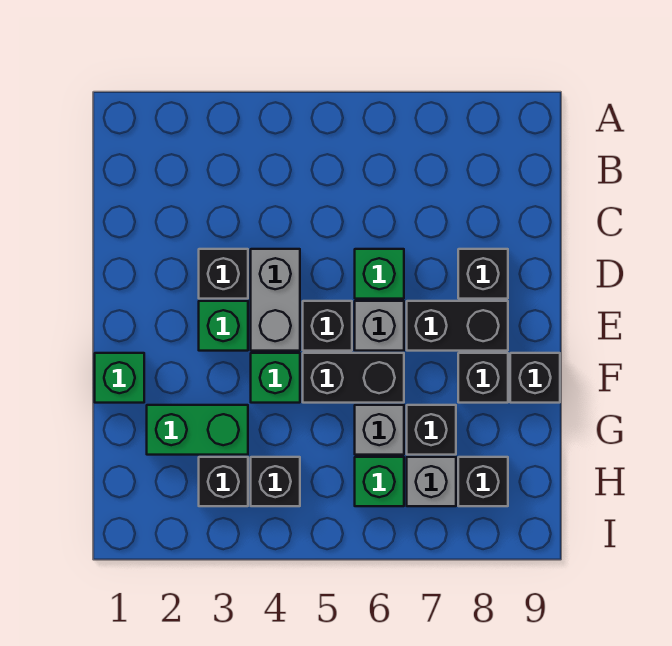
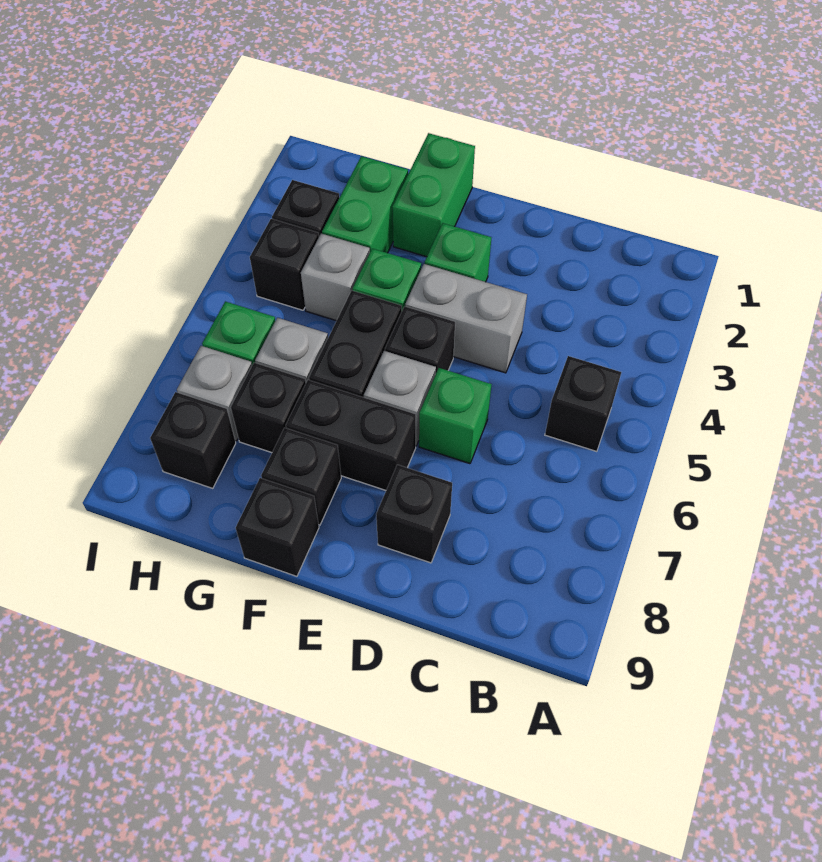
black brick D3 level 1 -> black brick B5 level 1
black brick E7:E8 level 1 -> black brick E7:F7 level 1
green brick F1 level 1 -> green brick F1:F2 level 1
none -> grey brick G4 level 1

